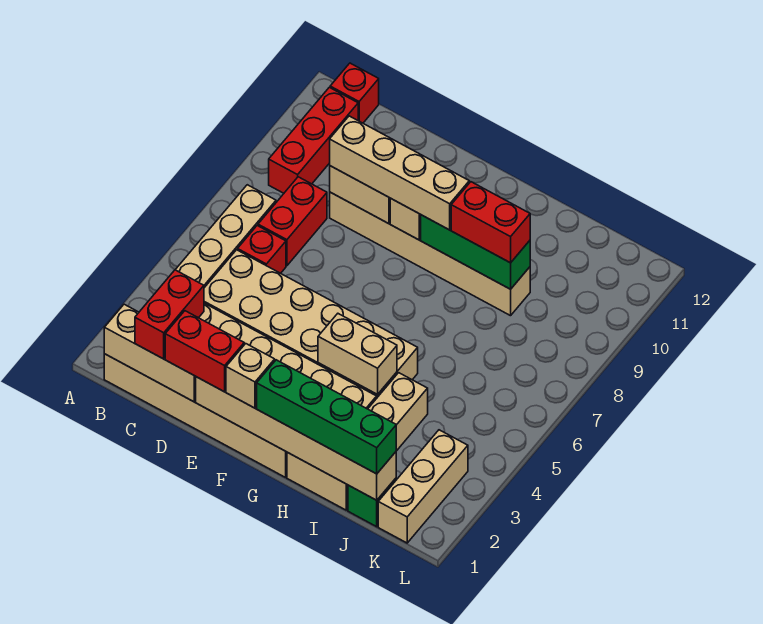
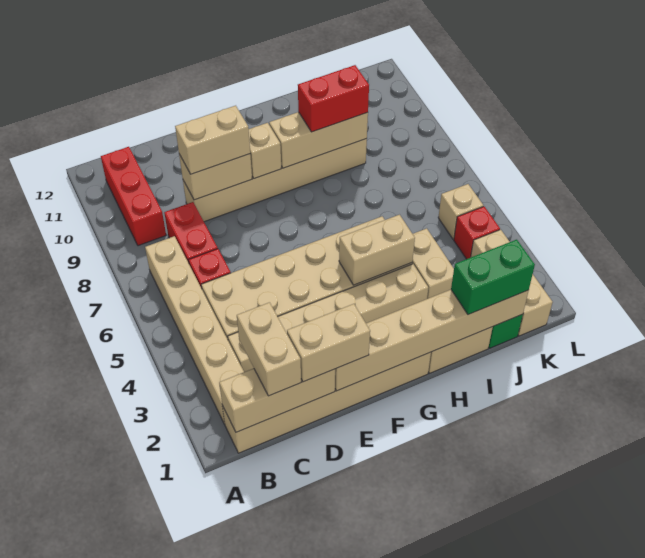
red brick B12 level 1 -> red brick K4 level 1
red brick C1:C2 level 3 -> tan brick C1:C2 level 3
red brick D1:E1 level 3 -> tan brick D1:E1 level 3
tan brick D9:G9 level 3 -> tan brick D9:E9 level 3
tan brick F1 level 3 -> tan brick K5 level 1
green brick G1:J1 level 3 -> green brick I1:J1 level 3
green brick G9:I9 level 2 -> tan brick G9:I9 level 2

